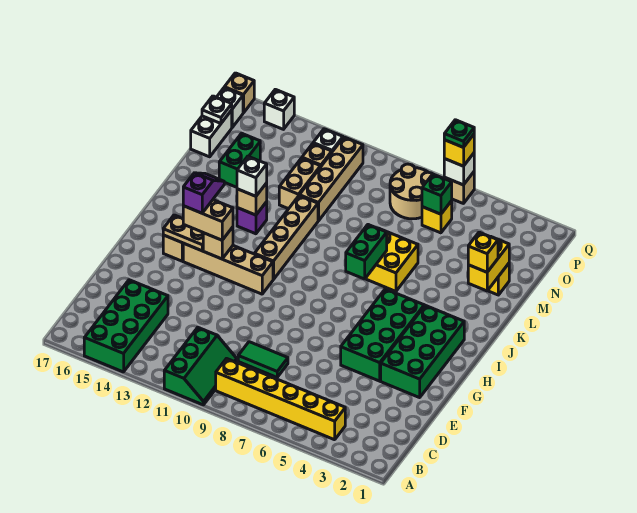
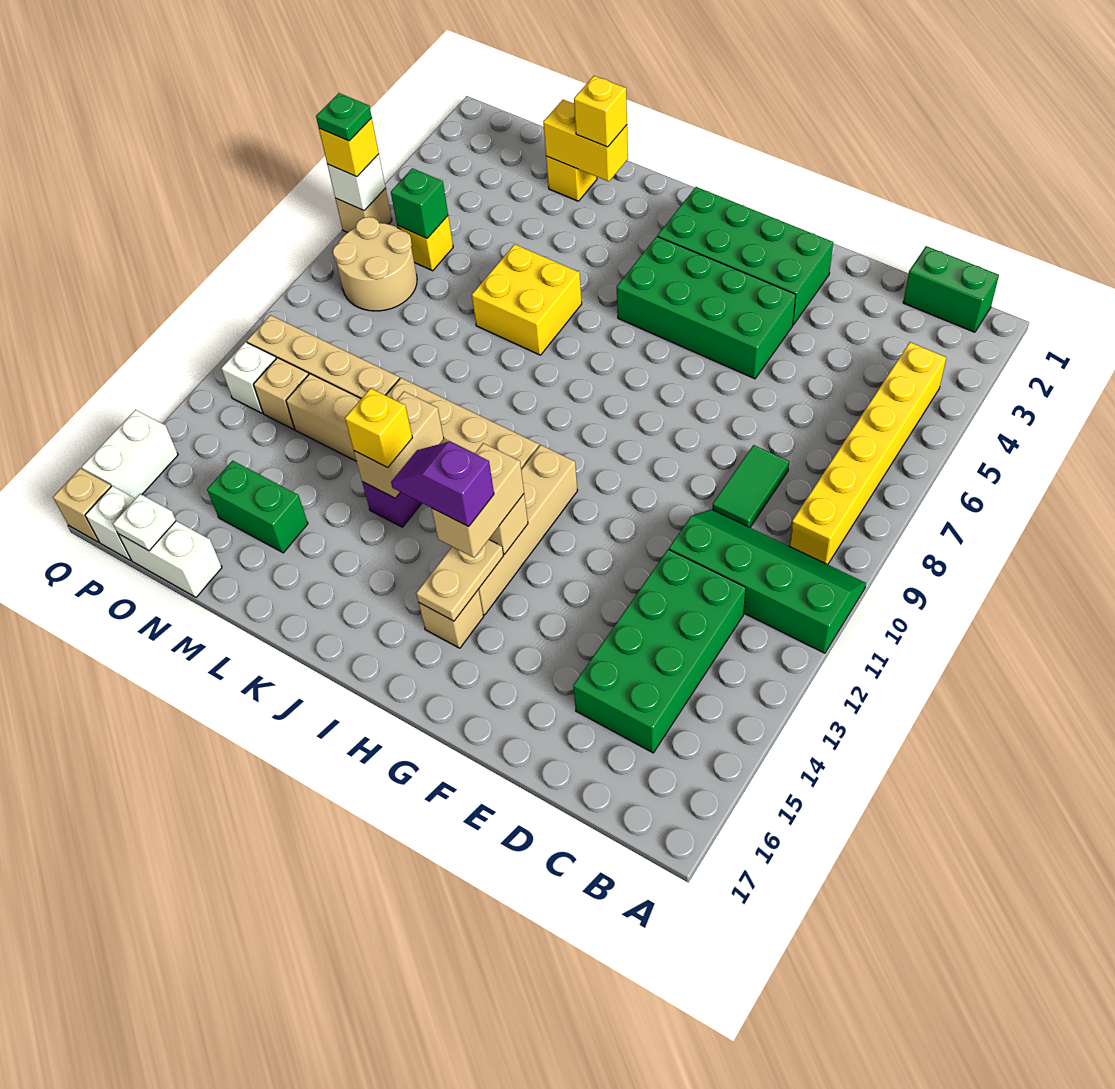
green slope A10:C11 level 1 top 11 -> green slope A10:D11 level 1 top 11
green brick A14:D15 level 1 -> green brick C12:D15 level 1
green brick J7:K7 level 2 -> green brick B1:C1 level 1
tan brick K13 level 2 -> tan brick K12:K13 level 2
white brick K13 level 3 -> yellow brick K13 level 3
white brick Q15 level 1 -> white brick Q15:Q16 level 1

